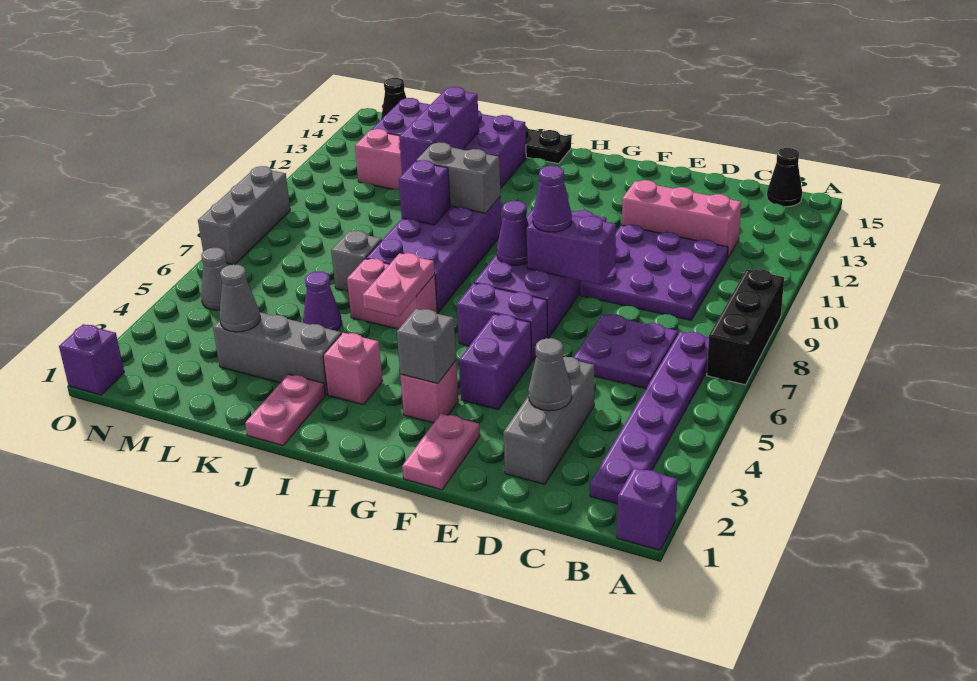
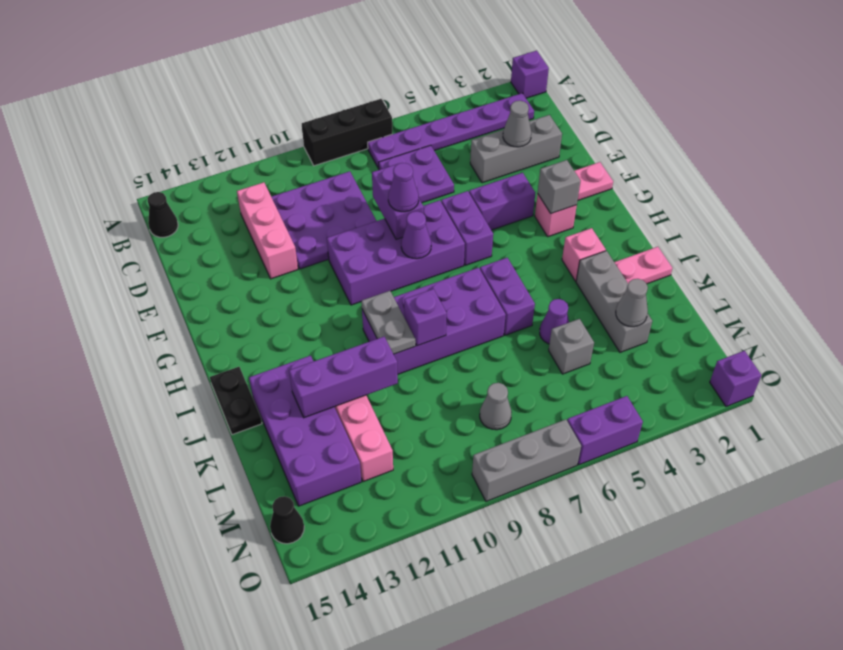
pink plate I5:I6 level 2 -> none
pink brick I6:J6 level 1 -> purple brick I6:J6 level 1
grey brick I10:J10 level 2 -> grey plate I10:J10 level 2
grey brick K7 level 1 -> grey brick L5 level 1
grey cone N5 level 1 -> grey cone M8 level 1
none -> purple brick O5:O6 level 1

